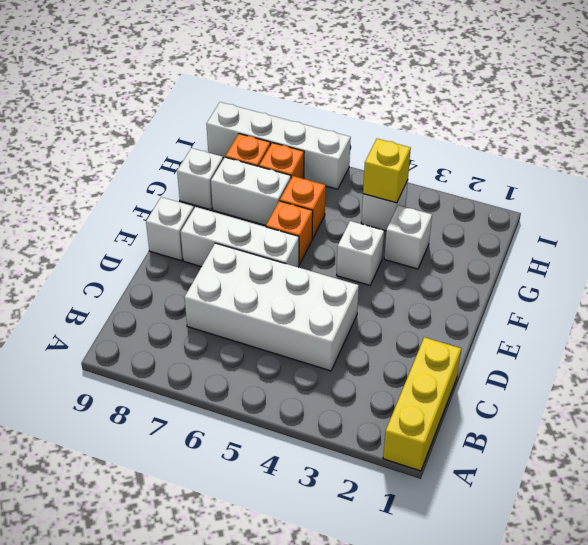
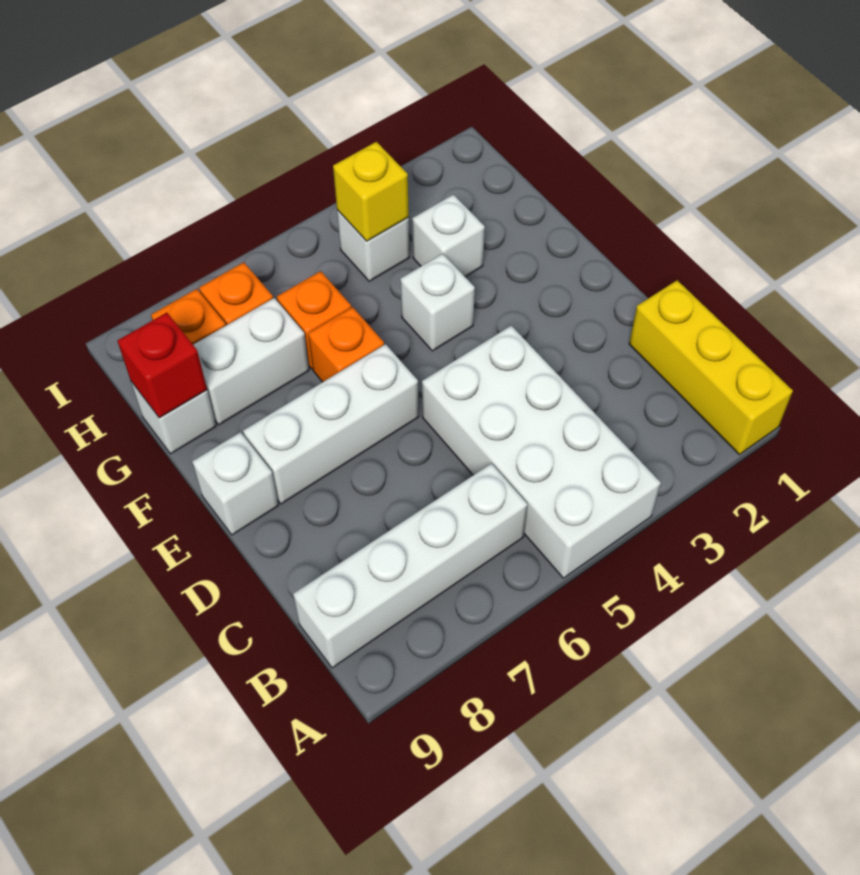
white brick C4:D7 level 1 -> white brick A4:D5 level 1
none -> red brick G9 level 2
white brick I6:I9 level 1 -> white brick B6:B9 level 1

